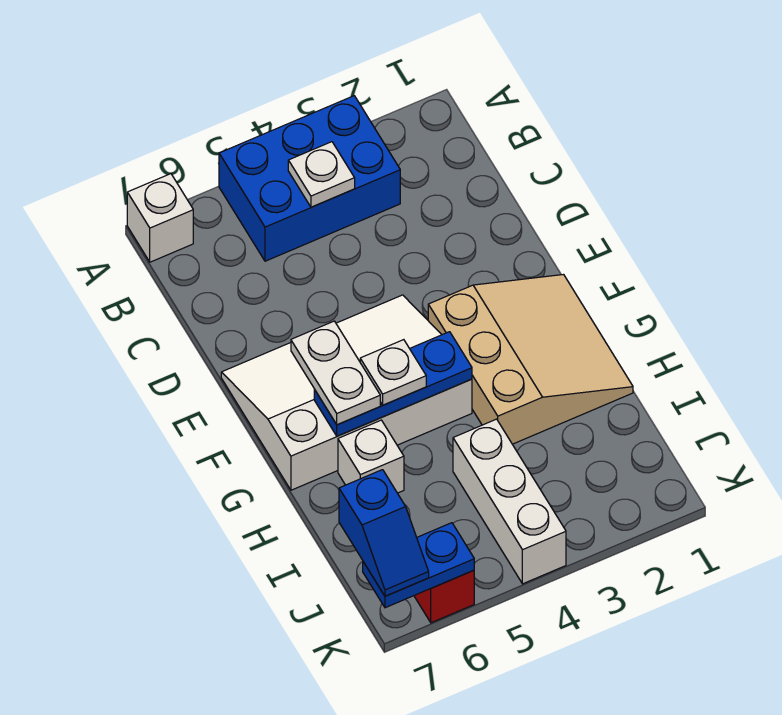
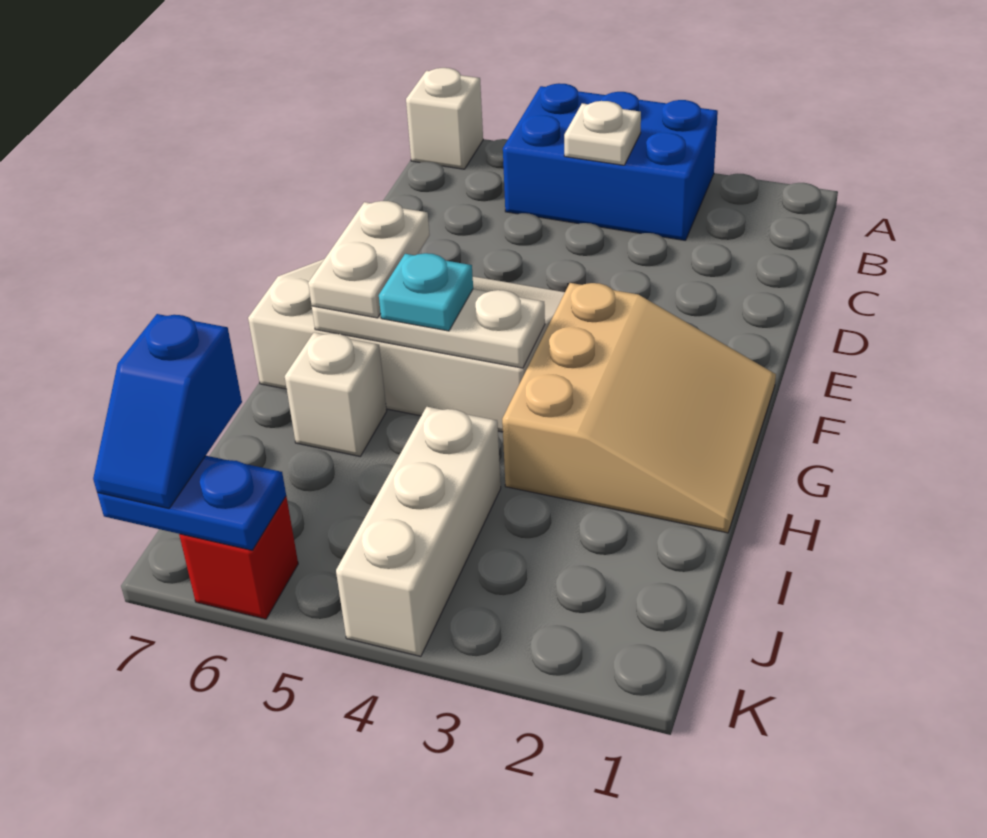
blue plate G4:G6 level 2 -> white plate G4:G6 level 2
white plate G5 level 3 -> cyan plate G5 level 3

